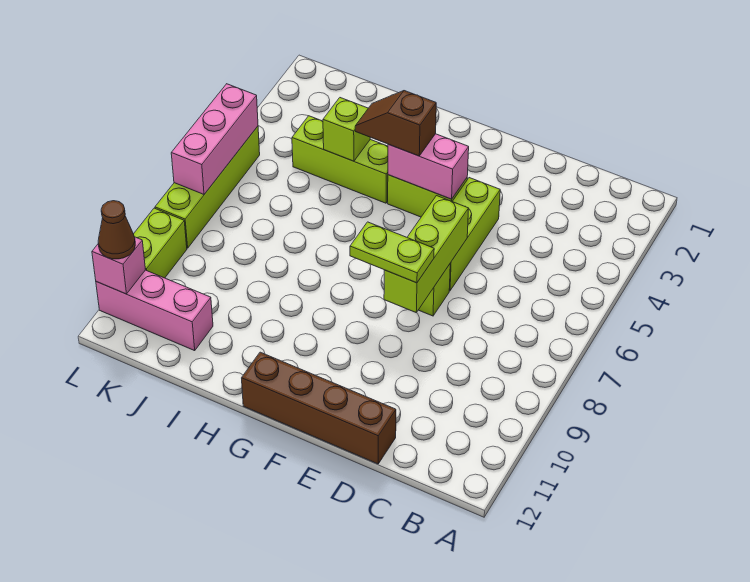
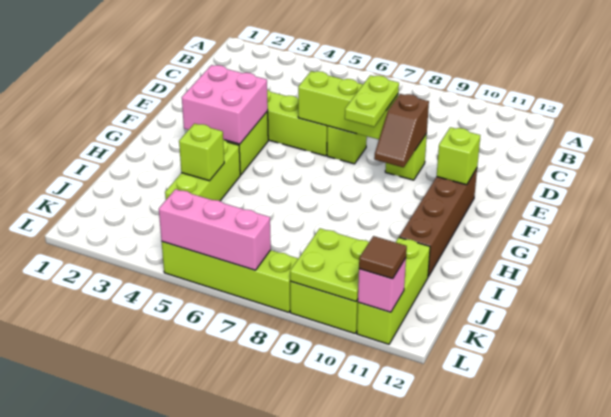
brown brick D12:G12 level 1 -> brown brick F11:I11 level 1
none -> lime brick E9 level 1
pink brick F4:G4 level 2 -> pink brick F3:G4 level 2
none -> lime brick F11 level 2
brown slope G4:H4 level 3 top G -> brown slope E9:F9 level 2 top E
pink brick J11:L11 level 1 -> lime brick J11:L11 level 1
none -> lime plate K9:L10 level 2
brown cone L11 level 3 -> brown tile L11 level 3

